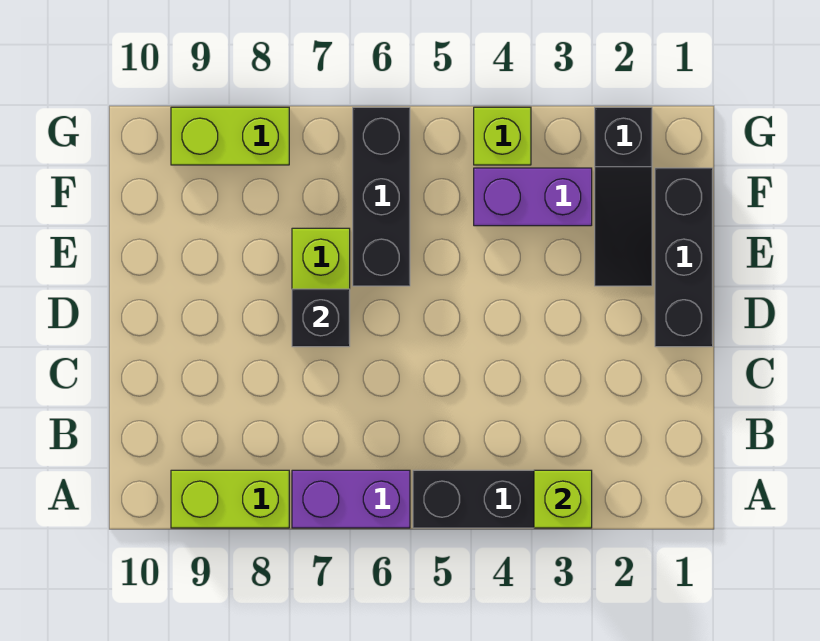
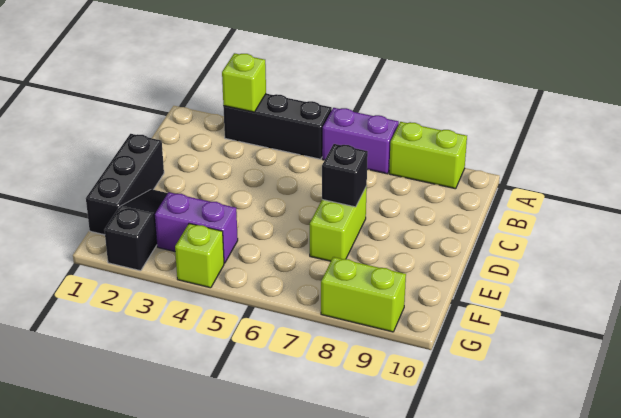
black brick E6:G6 level 1 -> none

